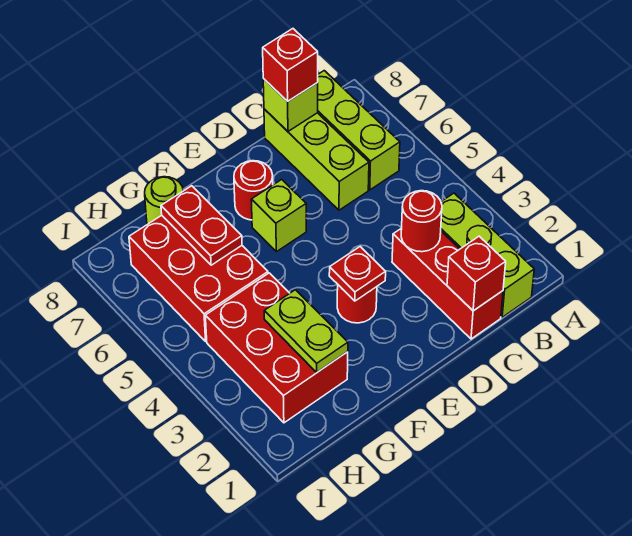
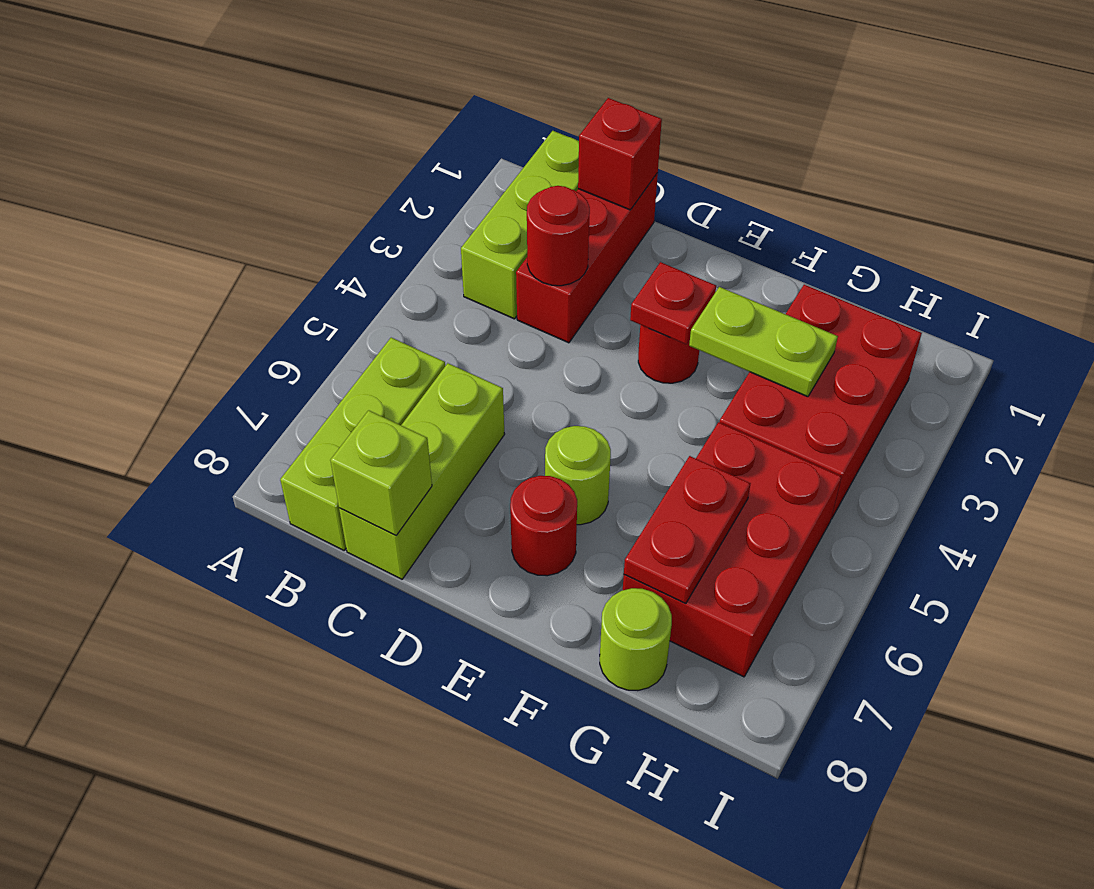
red brick C8 level 3 -> none
lime brick E6 level 1 -> lime round brick E6 level 1
lime plate G2:G3 level 2 -> lime plate F3:G3 level 2

